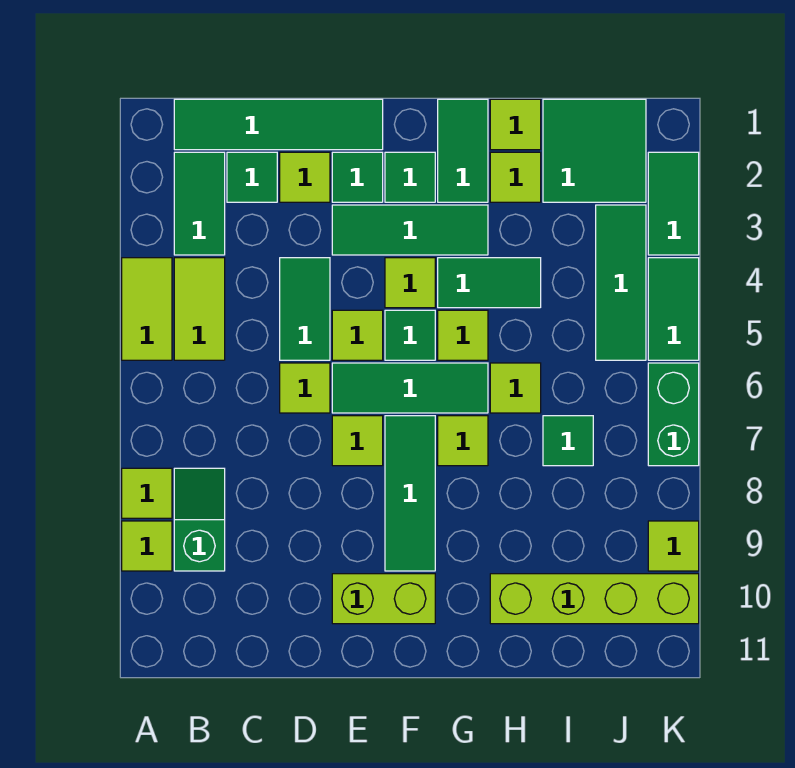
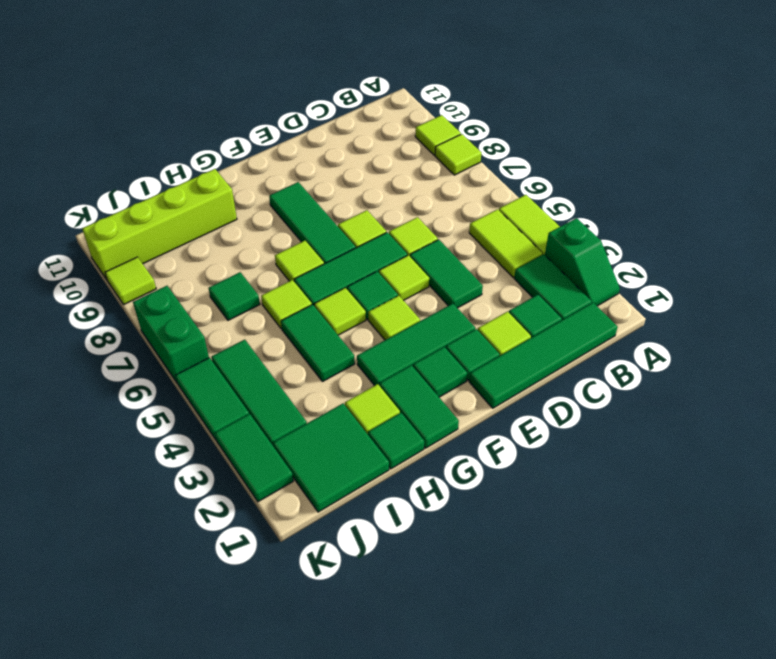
green slope B8:B9 level 1 top 9 -> green slope A2:A3 level 1 top 3
lime brick E10:F10 level 1 -> none
green tile G4:H4 level 1 -> green tile H4:H5 level 1
lime tile H1 level 1 -> green tile H1 level 1

